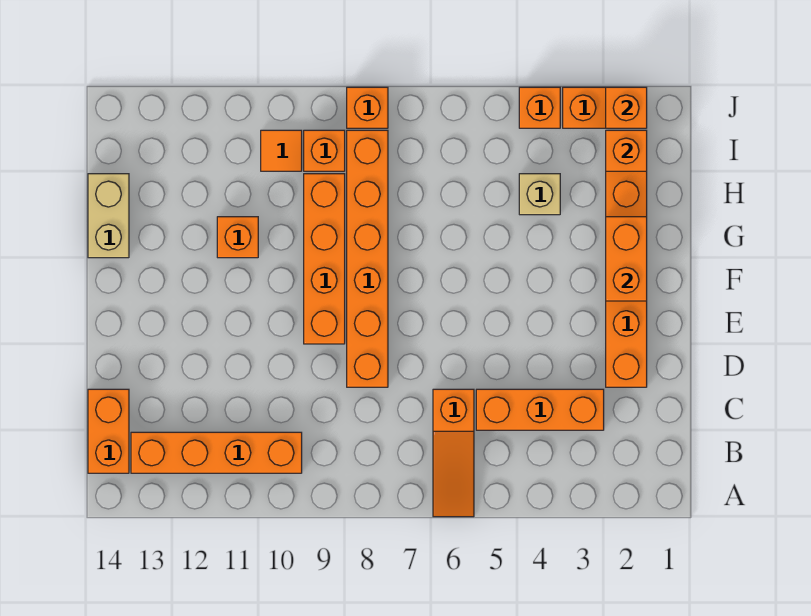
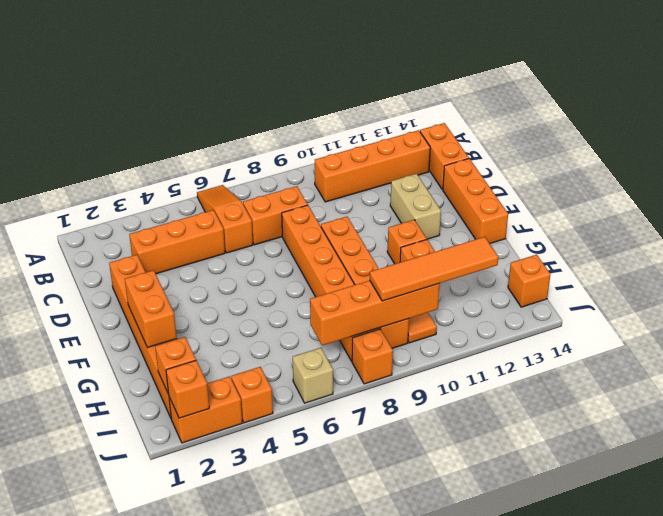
none -> orange brick C7:C8 level 1
none -> orange brick D14:F14 level 1
none -> orange brick F11 level 1
tan brick G14:H14 level 1 -> tan brick D12:E12 level 1
tan brick H4 level 1 -> tan brick J6 level 1
none -> orange brick I7:I10 level 2
none -> orange tile I9:I12 level 3
none -> orange brick I14 level 1

